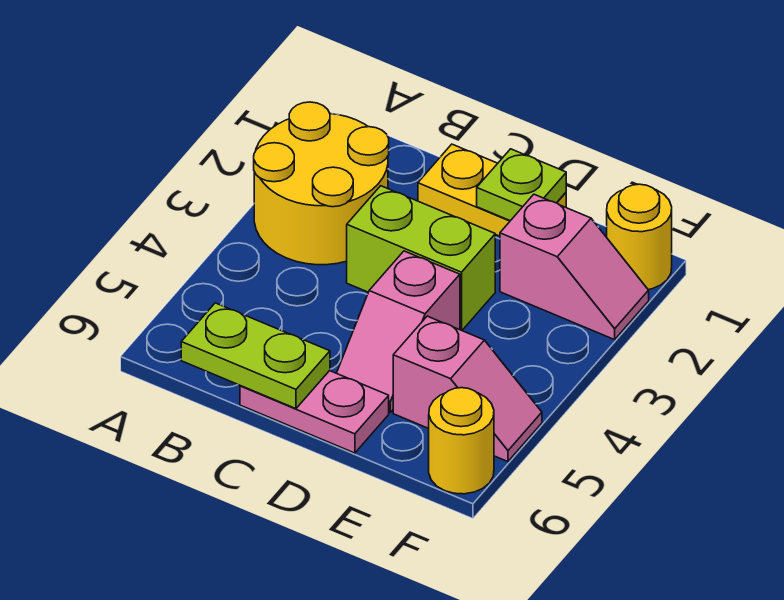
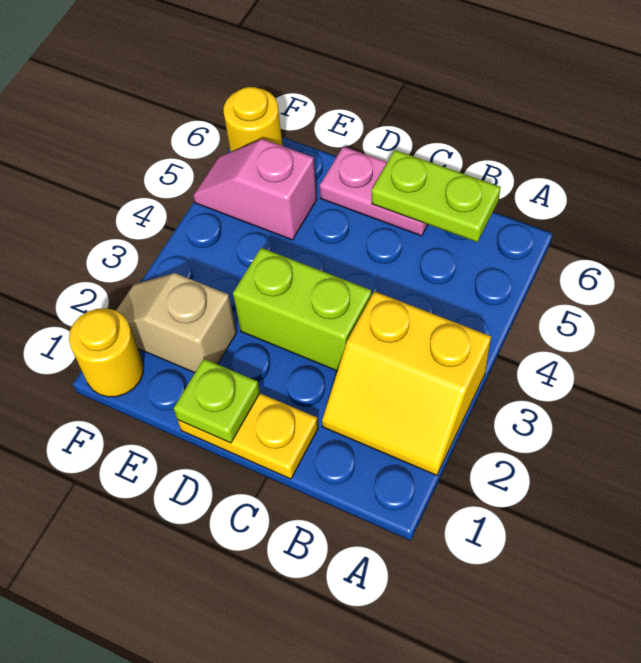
yellow round brick A2:B3 level 1 -> yellow slope A2:B3 level 1 top 3
pink slope D4:D5 level 1 top 4 -> none
pink slope E2:F2 level 1 top E -> tan slope E2:F2 level 1 top E

